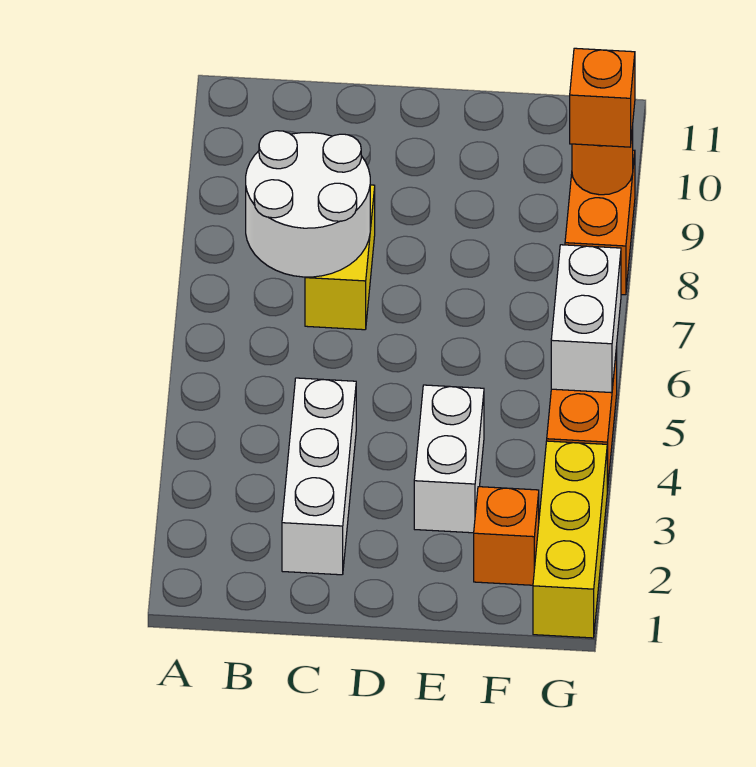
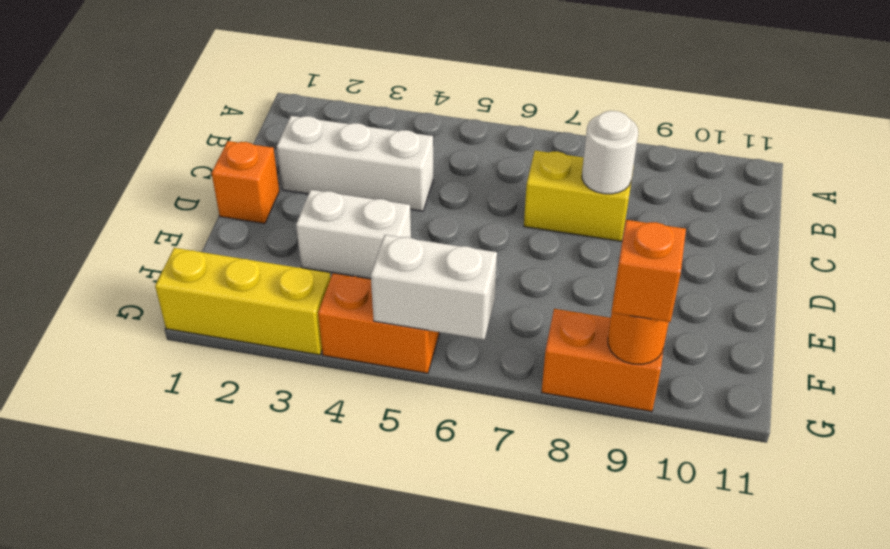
white round brick B7:C8 level 2 -> white round brick C8 level 2
orange brick F2 level 1 -> orange brick D1 level 1

